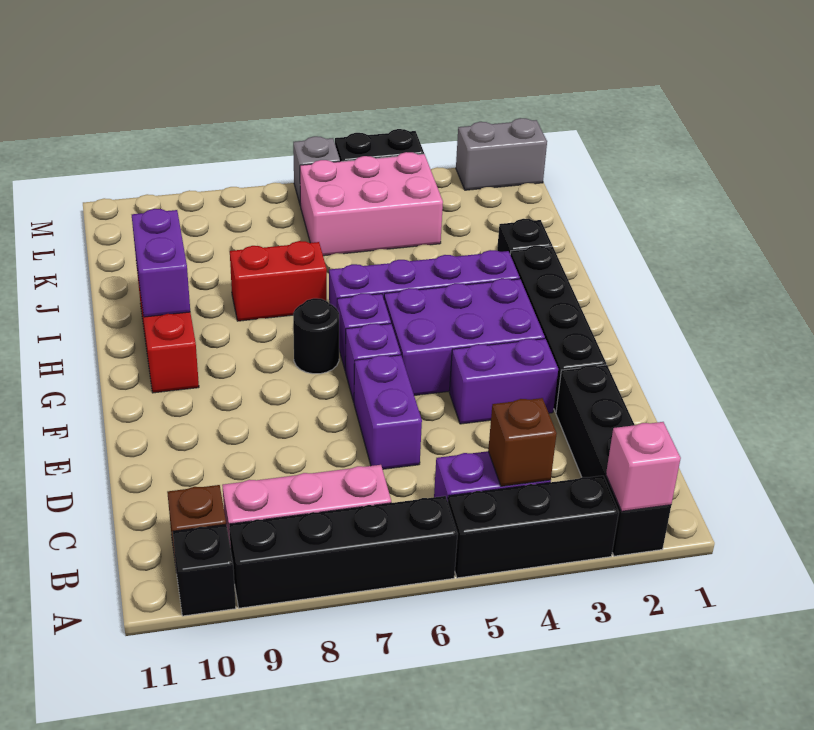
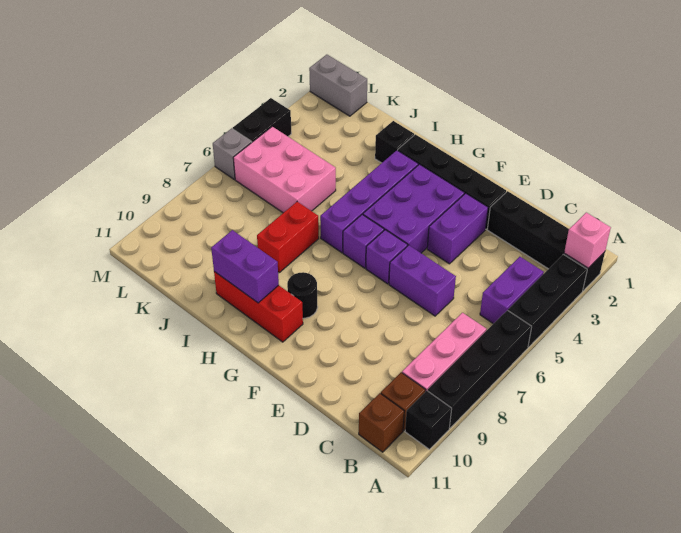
brown brick B4 level 2 -> brown brick B11 level 1
black round brick G7 level 1 -> black round brick G9 level 1
pink brick K4:L6 level 1 -> pink brick J5:L6 level 1
grey brick M1:M2 level 1 -> grey brick L1:M1 level 1

